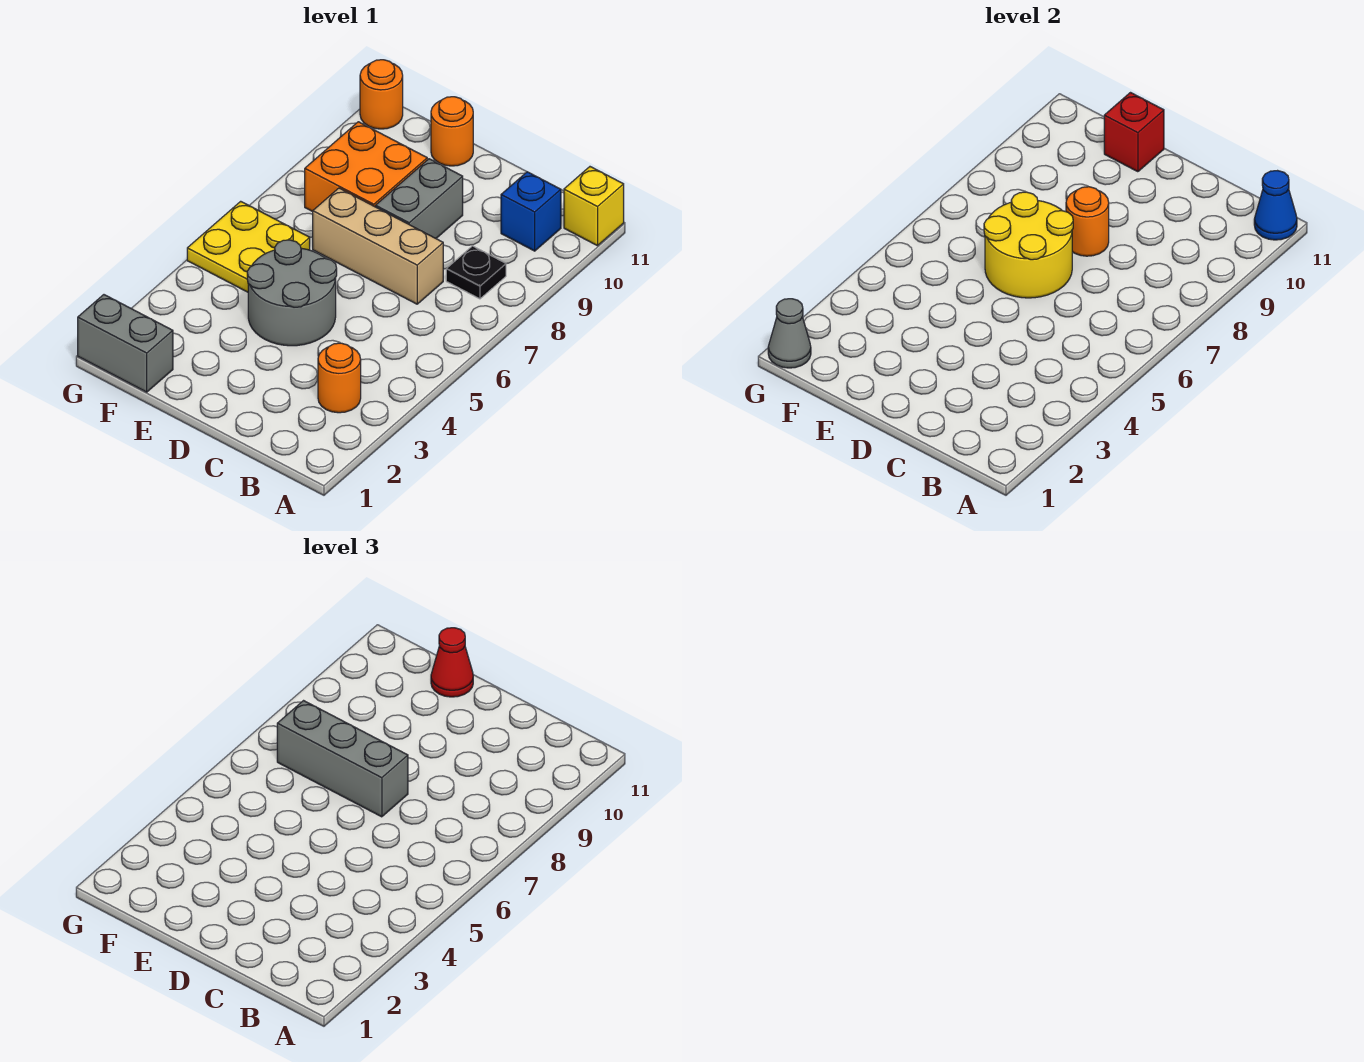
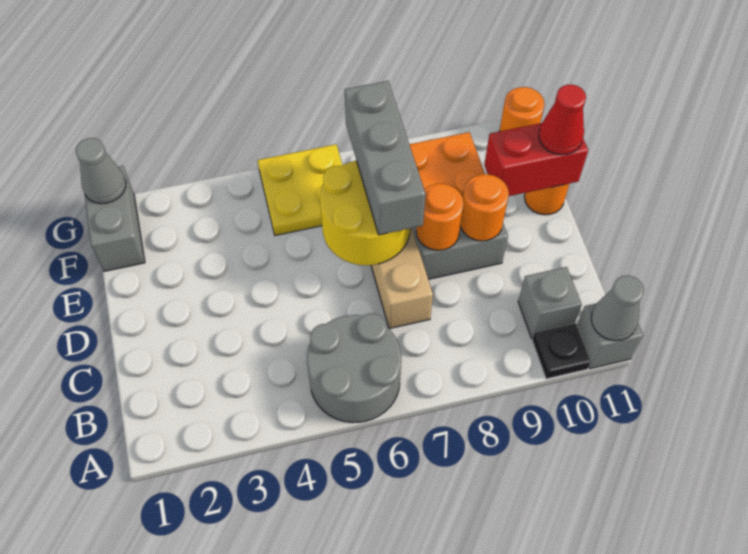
yellow brick A11 level 1 -> grey brick A11 level 1
blue cone A11 level 2 -> grey cone A11 level 2
orange round brick B3 level 1 -> orange round brick D9 level 2
black plate B8 level 1 -> black plate A10 level 1
blue brick B10 level 1 -> grey brick B10 level 1
grey round brick D4:E5 level 1 -> grey round brick A5:B6 level 1
red brick E11 level 2 -> red brick E10:E11 level 2

